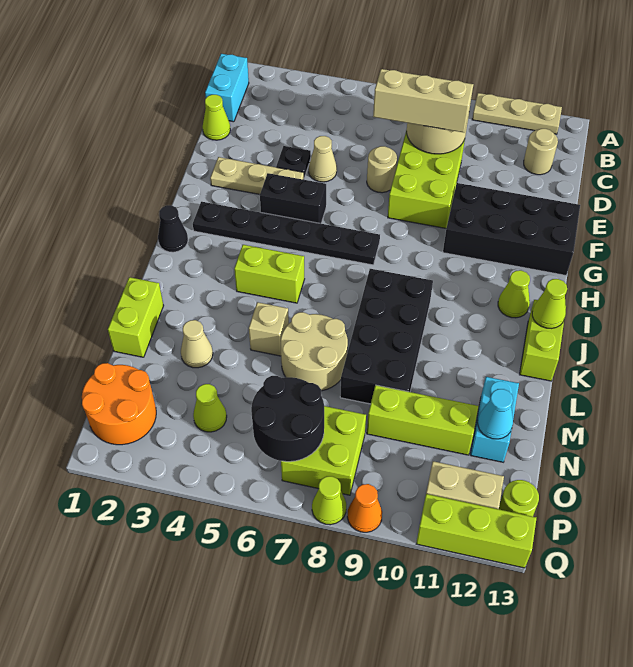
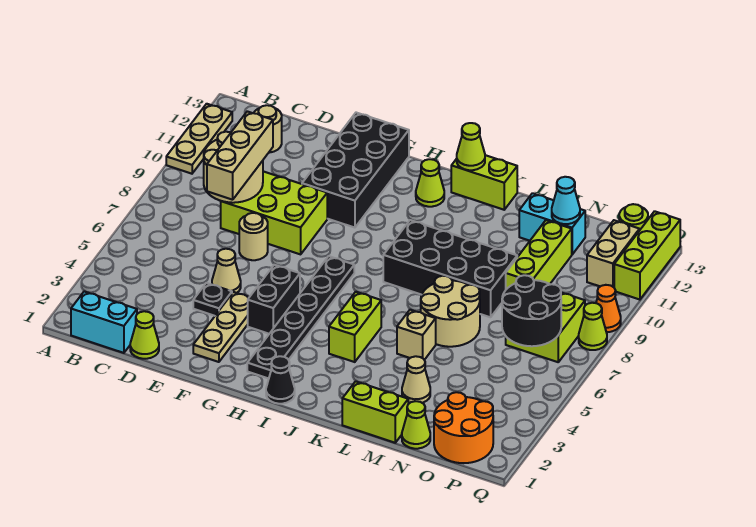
lime cone O4 level 1 -> lime cone N1 level 1

